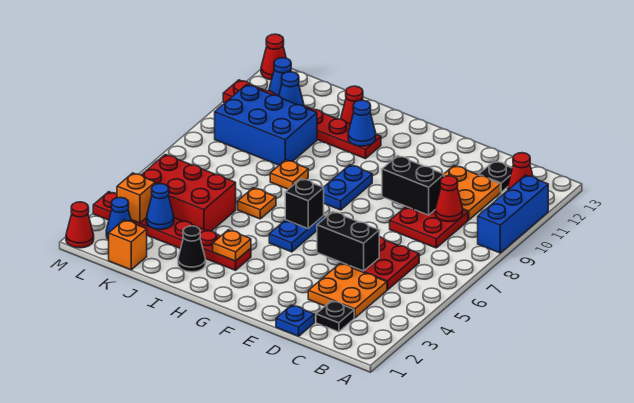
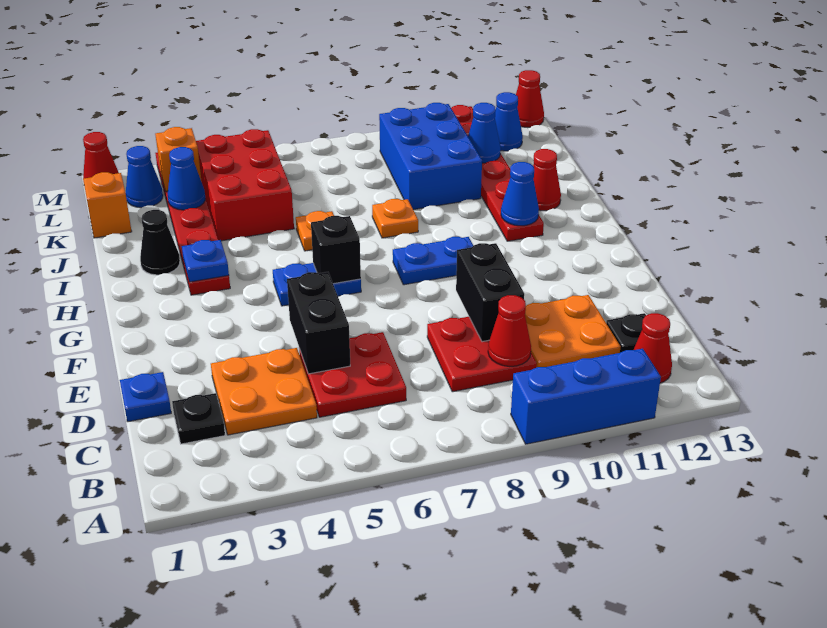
orange plate H3 level 2 -> blue plate H3 level 2

